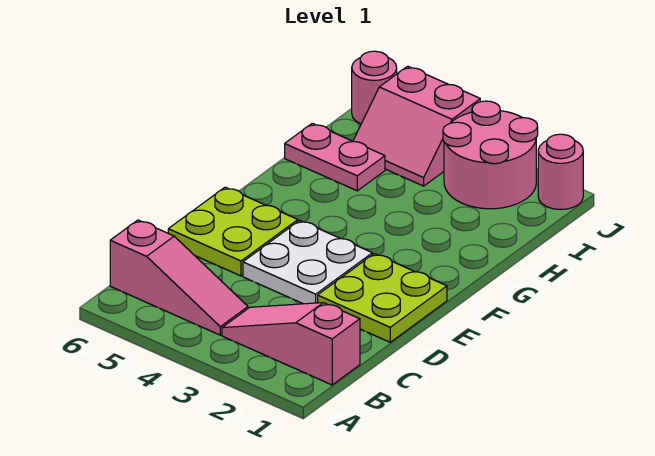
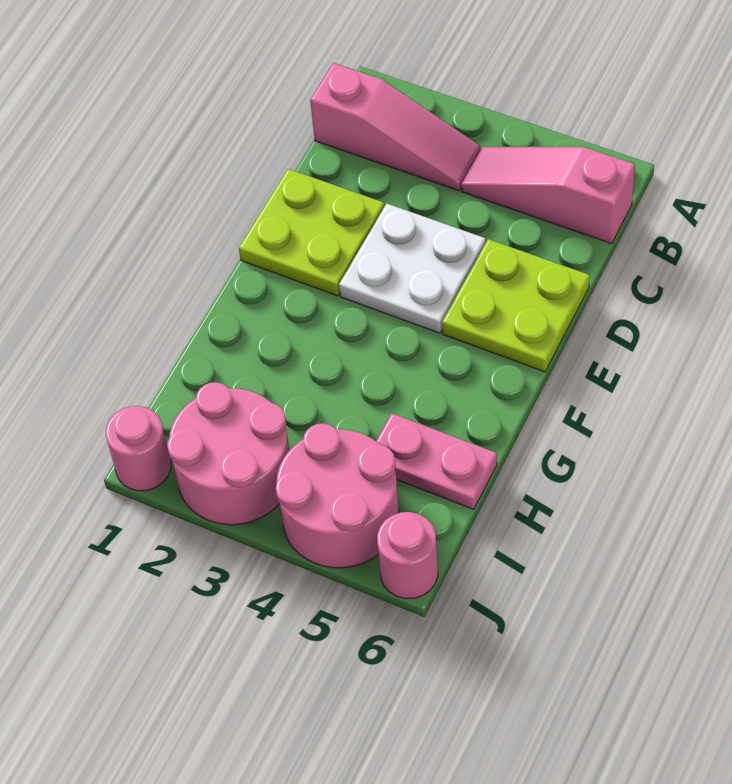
pink slope I4:J5 level 1 top J -> pink round brick I4:J5 level 1

